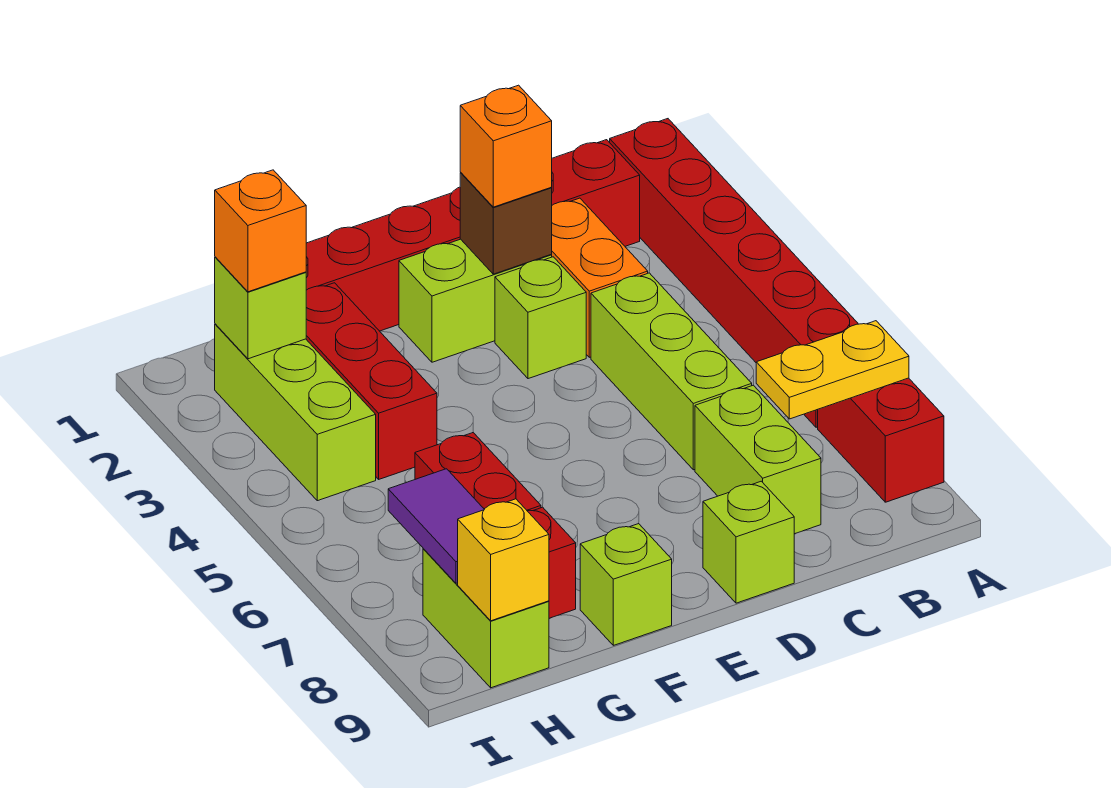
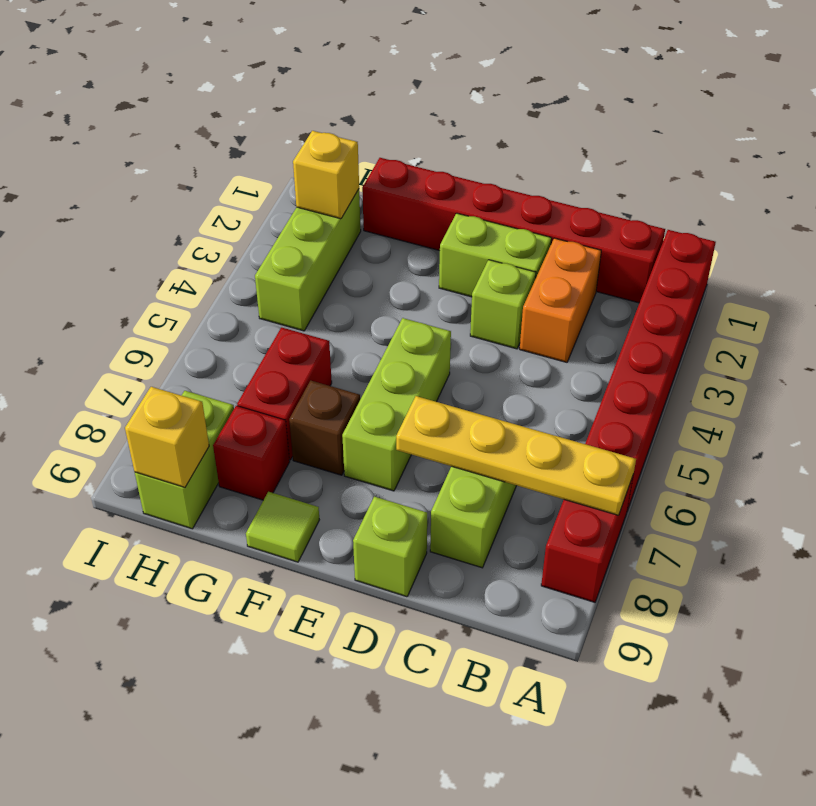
yellow plate A7:B7 level 2 -> yellow plate A7:D7 level 2
lime brick C4:C6 level 1 -> lime brick E5:E7 level 1
brown brick D2 level 2 -> brown brick F7 level 1
orange brick D2 level 3 -> none
lime brick F9 level 1 -> lime tile F9 level 1
red brick G2:G4 level 1 -> none
lime brick H2 level 2 -> yellow brick H2 level 2
orange brick H2 level 3 -> none
purple tile H7:H8 level 2 -> none

